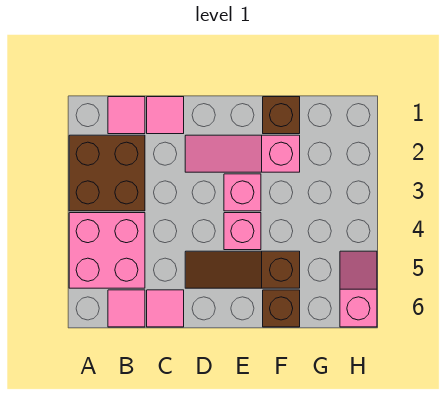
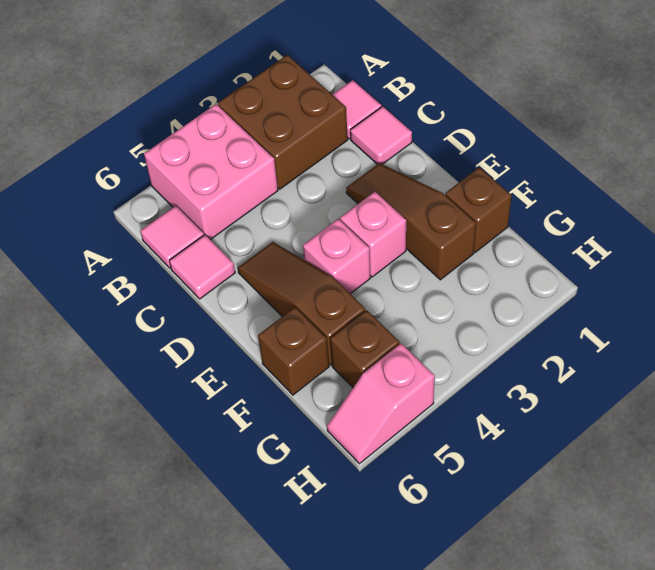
pink slope D2:F2 level 1 top F -> brown slope D2:F2 level 1 top F
none -> brown brick G5 level 1
pink slope H5:H6 level 1 top 6 -> pink slope H5:H6 level 1 top 5

